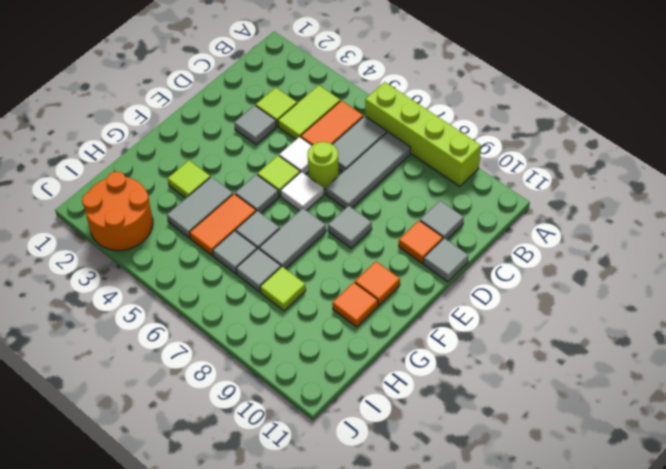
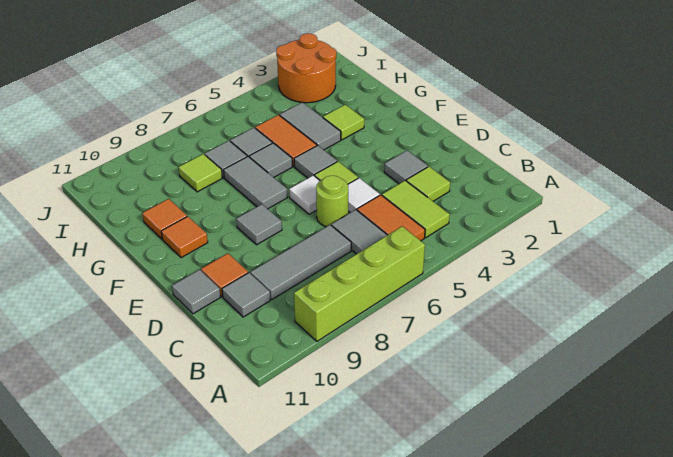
grey tile B7:D7 level 1 -> grey tile C7:C9 level 1

